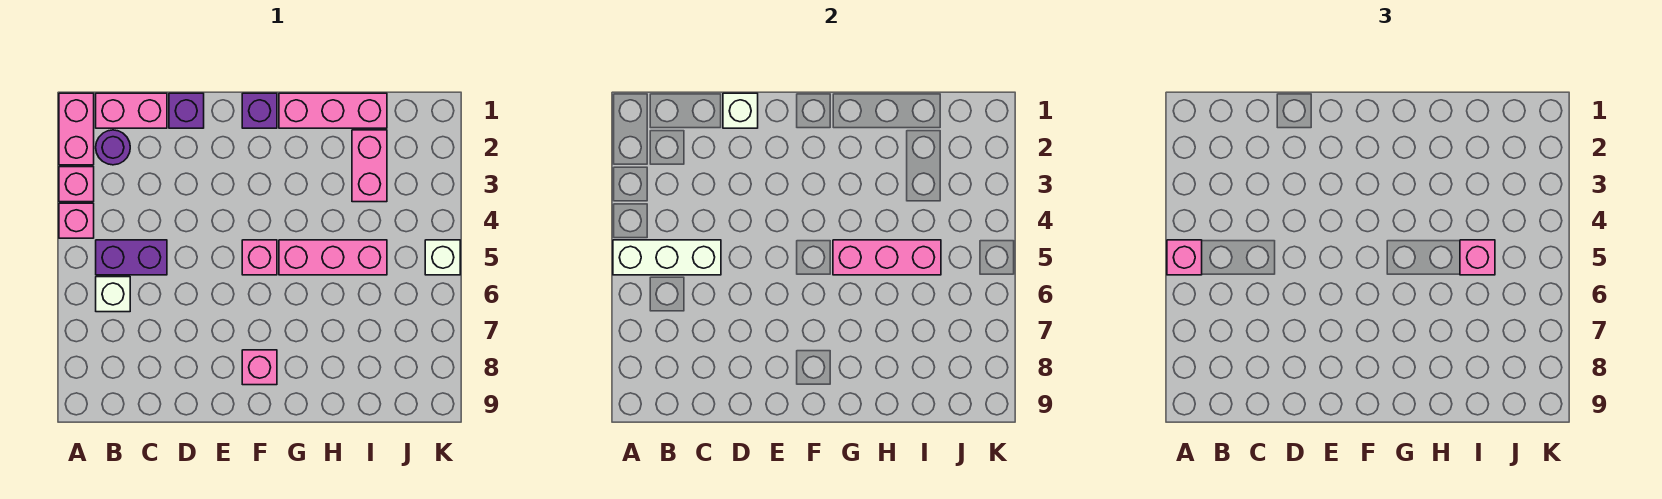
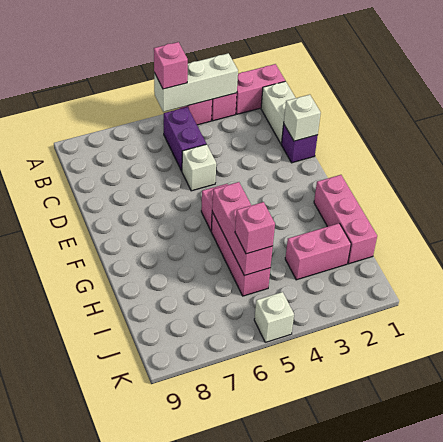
white brick A5:C5 level 2 -> white brick A3:A5 level 2
pink brick B1:C1 level 1 -> white brick B1:C1 level 1
purple round brick B2 level 1 -> none
white brick B6 level 1 -> white brick D5 level 1
purple brick F1 level 1 -> none
pink brick F8 level 1 -> none

